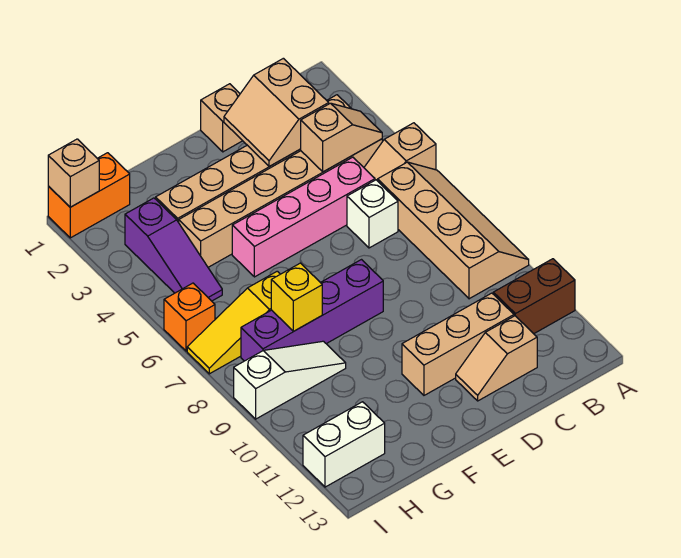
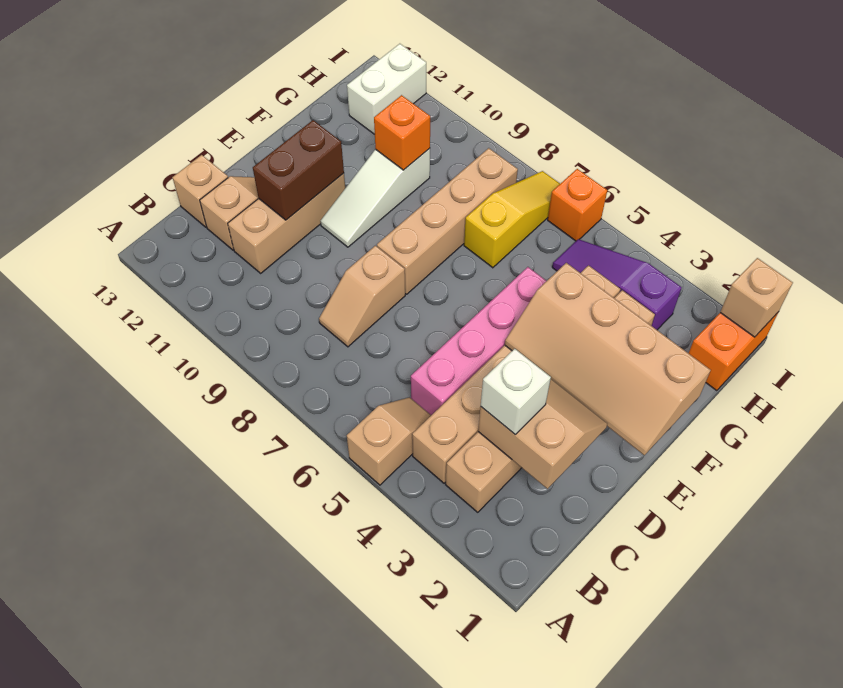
tan slope A6:B9 level 1 top B -> tan slope E1:F4 level 2 top F
brown brick A11:B11 level 1 -> brown brick D11:E11 level 2
tan slope B4:C4 level 2 top C -> tan slope C8:D8 level 1 top D
white brick C6 level 1 -> white brick C3 level 3
tan brick D1 level 1 -> tan brick C13 level 1
purple brick E8:H8 level 1 -> tan brick E8:H8 level 1
yellow brick G8 level 2 -> none
white slope G9:I9 level 1 top I -> white slope E10:G10 level 1 top G
none -> orange brick G10 level 2

